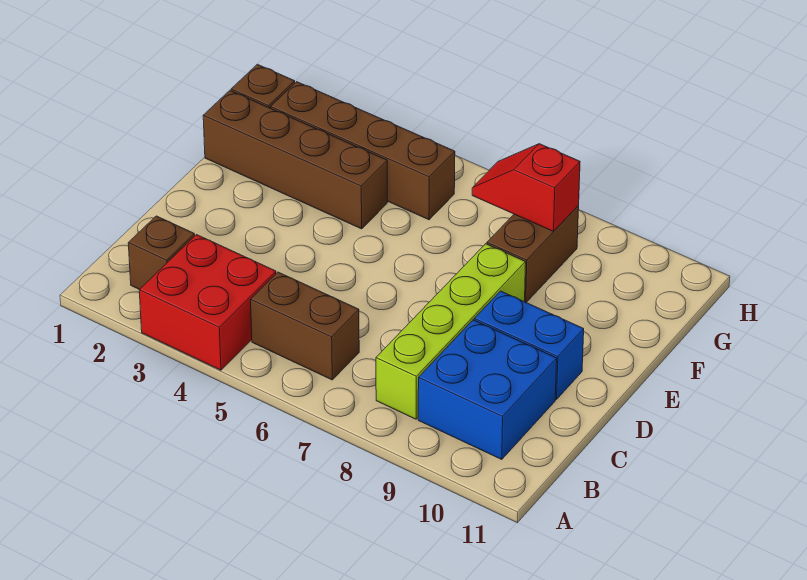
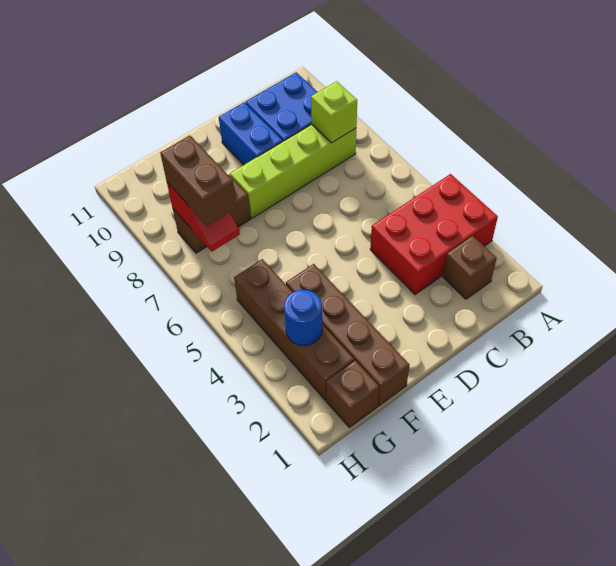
red brick A3:B4 level 1 -> red brick A3:C4 level 1
brown brick B5:B6 level 1 -> brown brick G7:G8 level 3
none -> lime brick B8 level 2
none -> blue round brick G3 level 2

